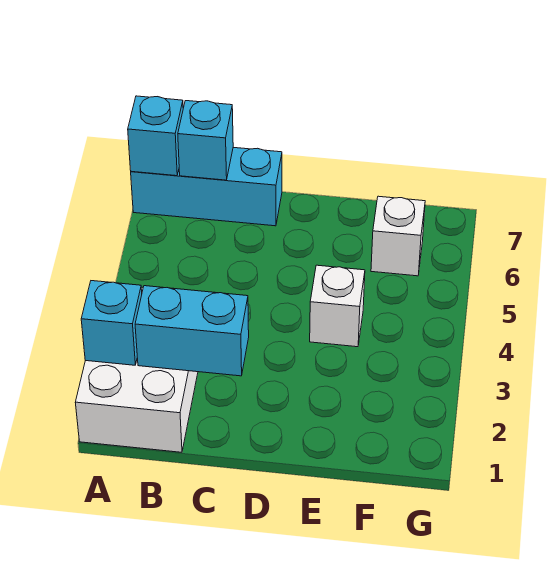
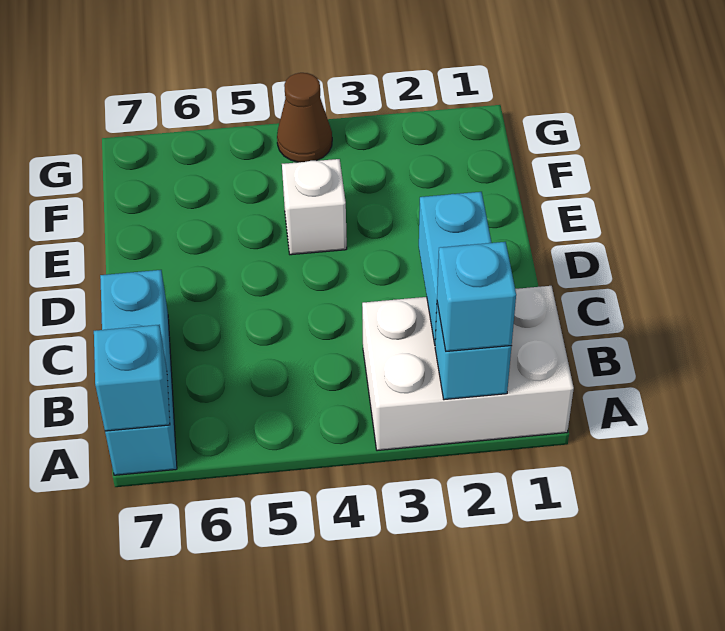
cyan brick B7 level 2 -> cyan brick A2 level 3
white brick F6 level 1 -> none
none -> brown cone G4 level 1

